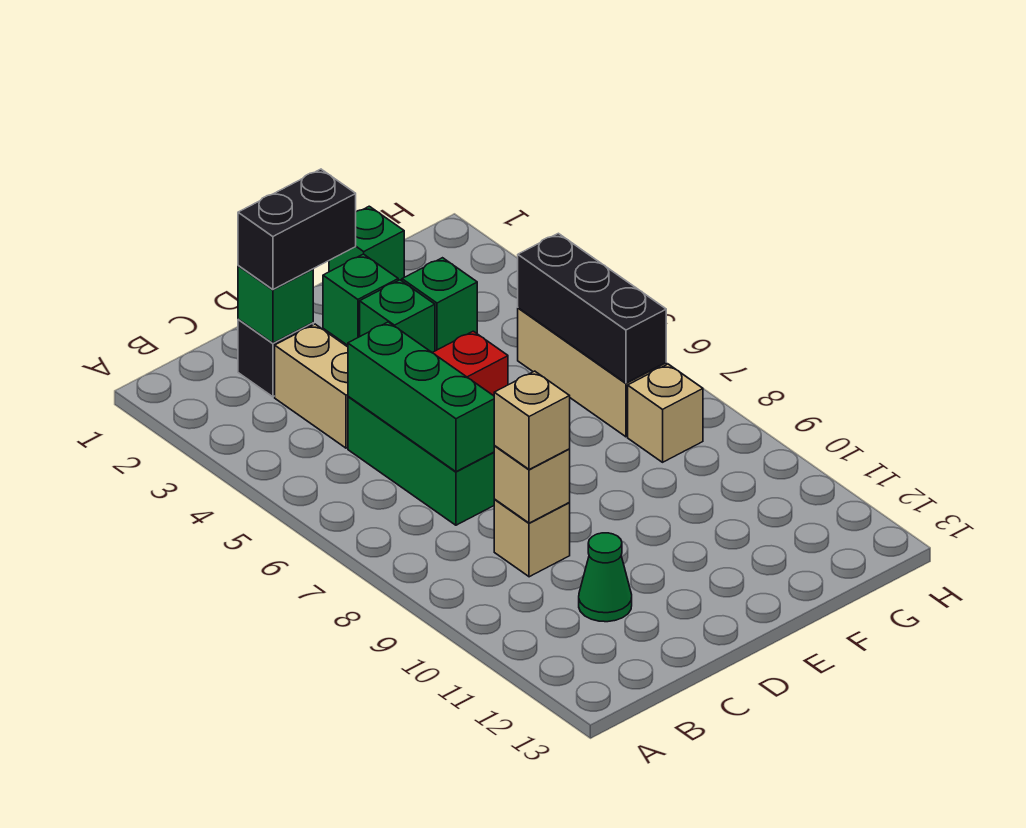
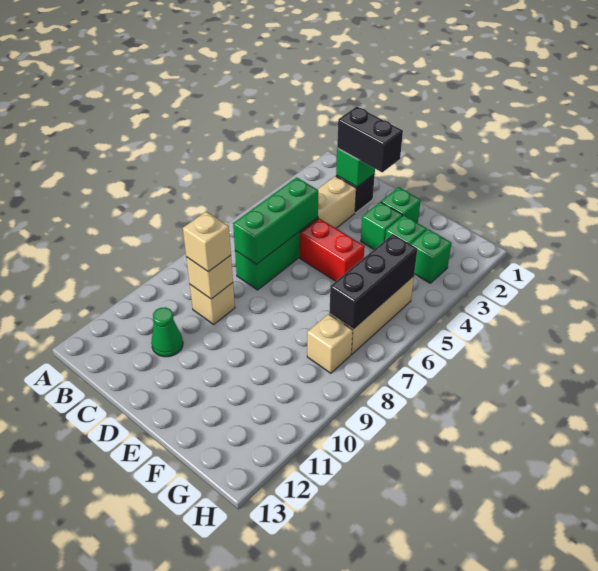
green brick F1 level 1 -> green brick G3 level 1

